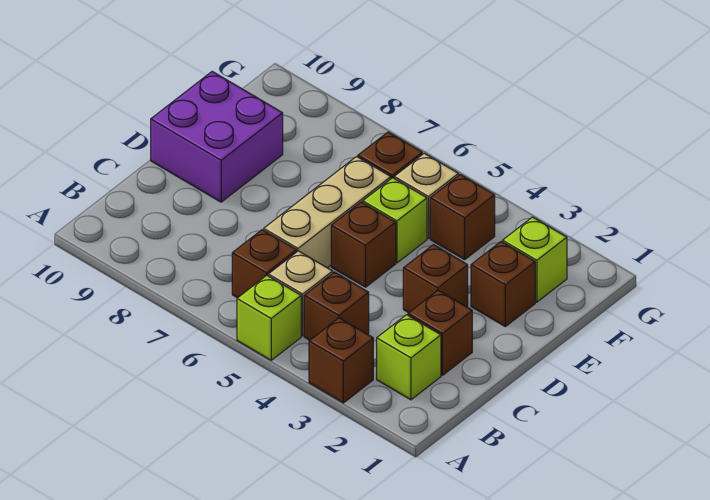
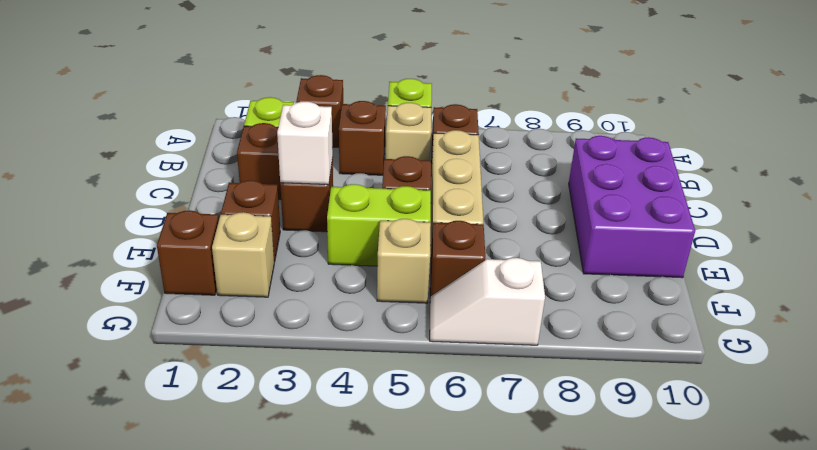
none -> white brick D3 level 2
purple brick D9:E10 level 1 -> purple brick C9:E10 level 1
lime brick E5 level 1 -> lime brick E4:E5 level 1
lime brick F2 level 1 -> tan brick F2 level 1
brown brick F4 level 1 -> brown brick F1 level 1
none -> white slope G6:G7 level 1 top 7

